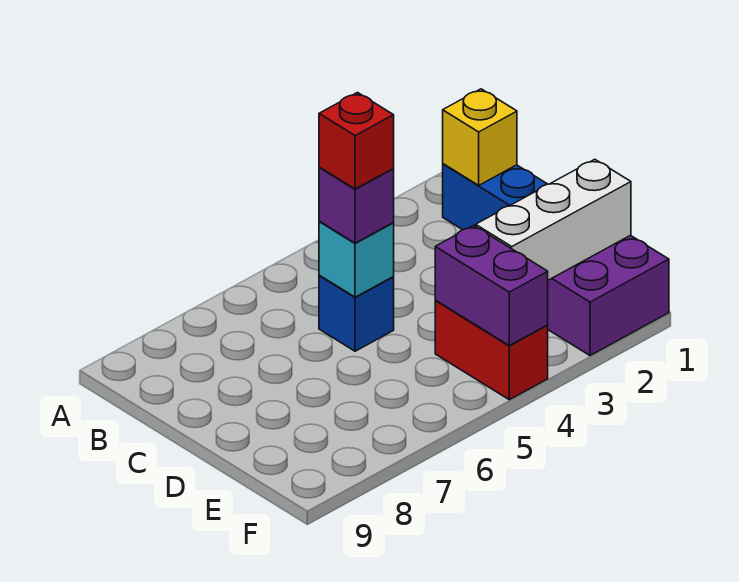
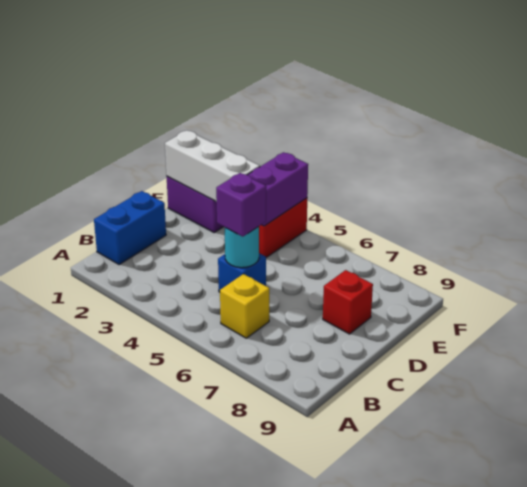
yellow brick B1 level 2 -> yellow brick B6 level 1
cyan brick C5 level 2 -> cyan round brick C5 level 2
red brick C5 level 4 -> red brick D8 level 1

